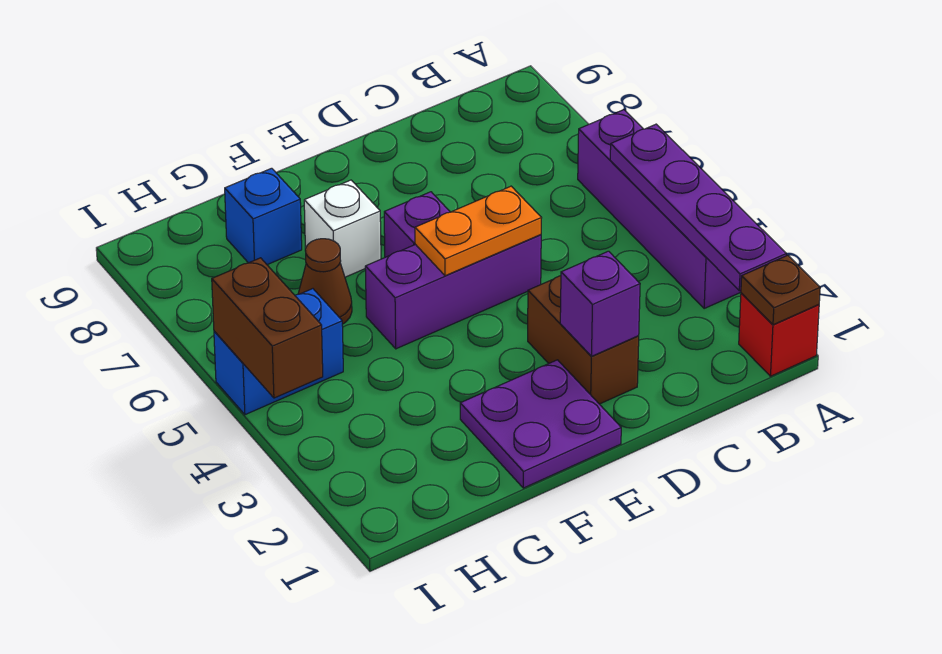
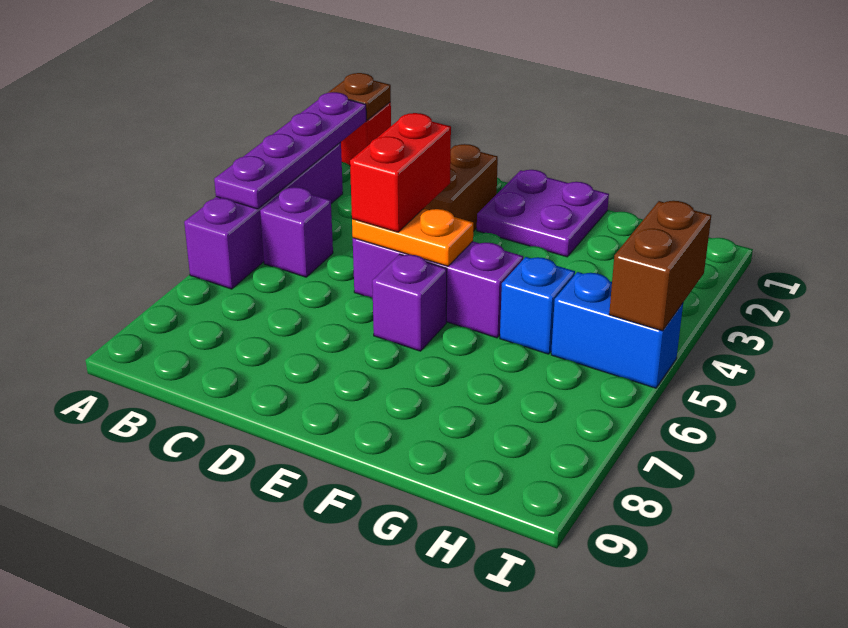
purple brick D2 level 2 -> purple brick B5 level 1
none -> red brick D4:D5 level 3
white brick F7 level 1 -> none
brown cone G6 level 1 -> none
blue brick G8 level 1 -> blue brick G5 level 1

